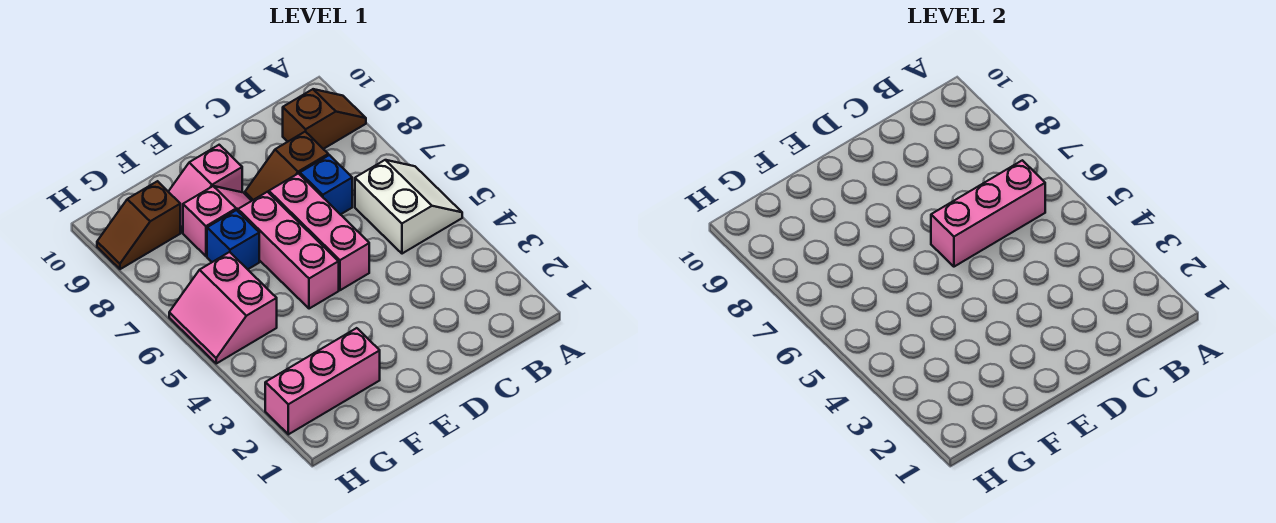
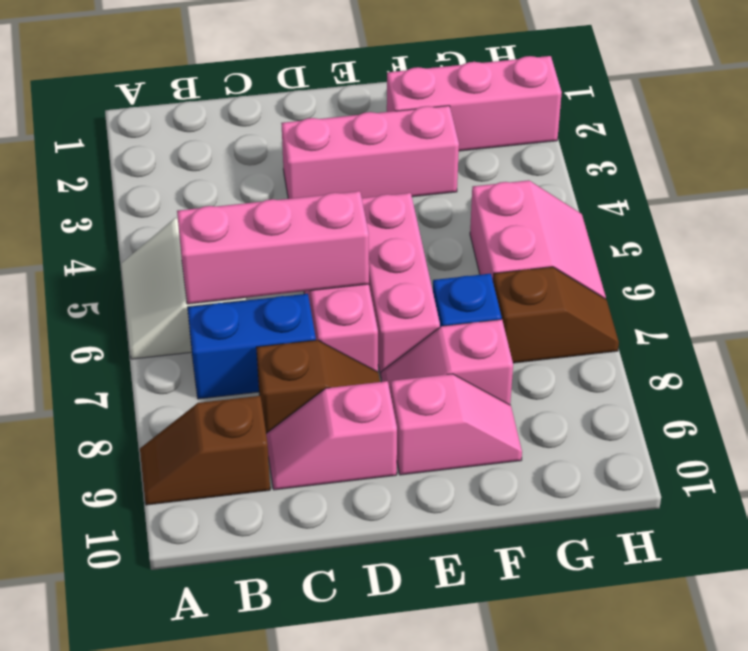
blue brick C7 level 1 -> blue brick B7:C7 level 1
none -> pink slope C9:D9 level 1 top D
none -> pink brick D3:F3 level 1
brown slope G9:H9 level 1 top G -> brown slope G7:H7 level 1 top G

